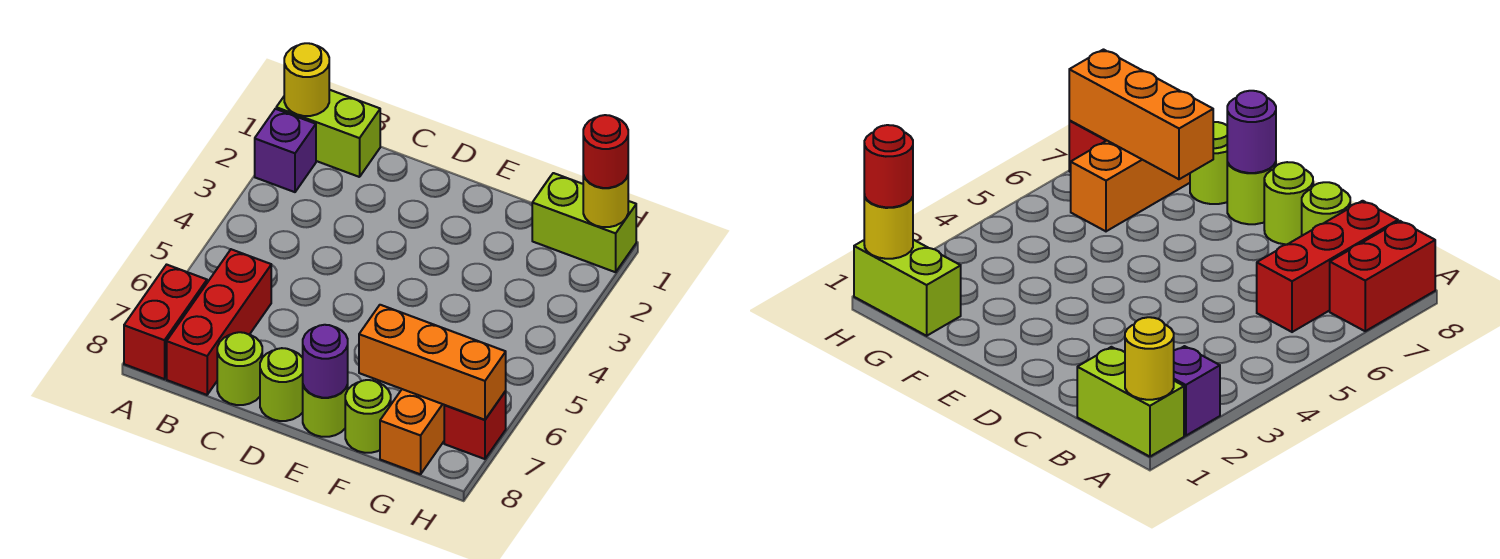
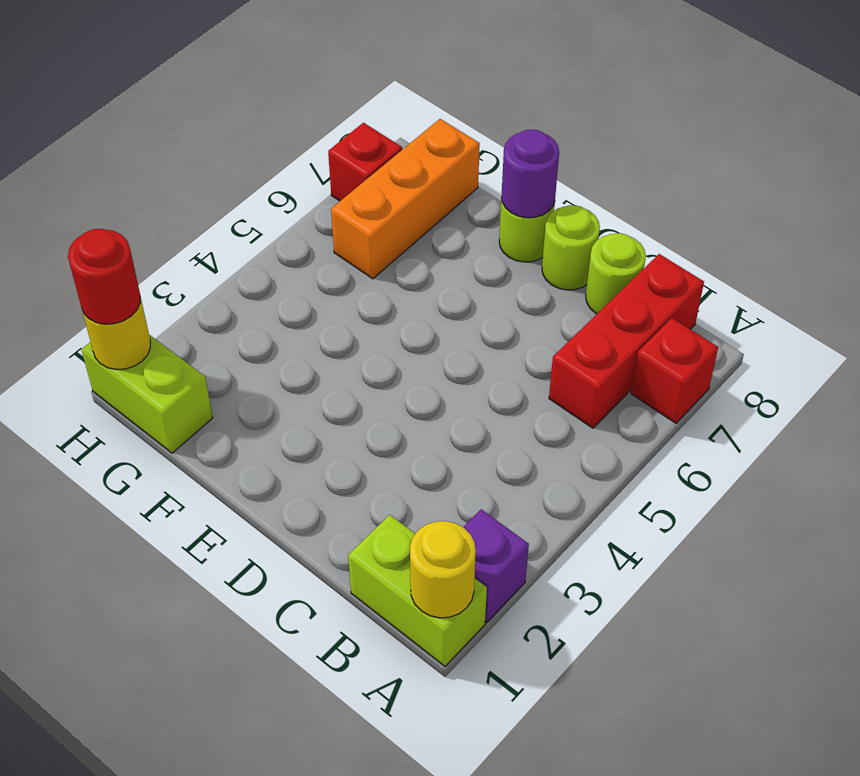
red brick A7:A8 level 1 -> red brick A7 level 1
orange brick F7:H7 level 2 -> none
lime round brick F8 level 1 -> none

